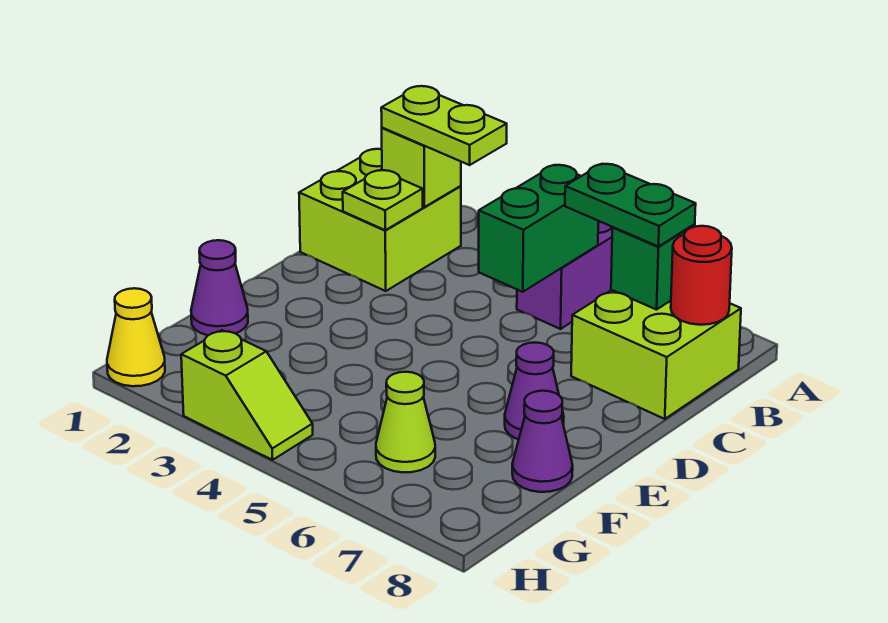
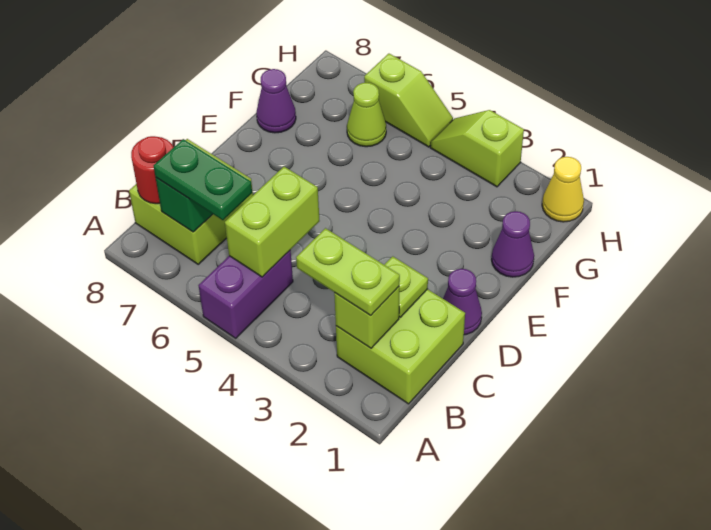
green brick B5:C5 level 2 -> lime brick B5:C5 level 2
purple cone E7 level 1 -> purple cone D1 level 1
none -> lime slope H5:H6 level 1 top 6

